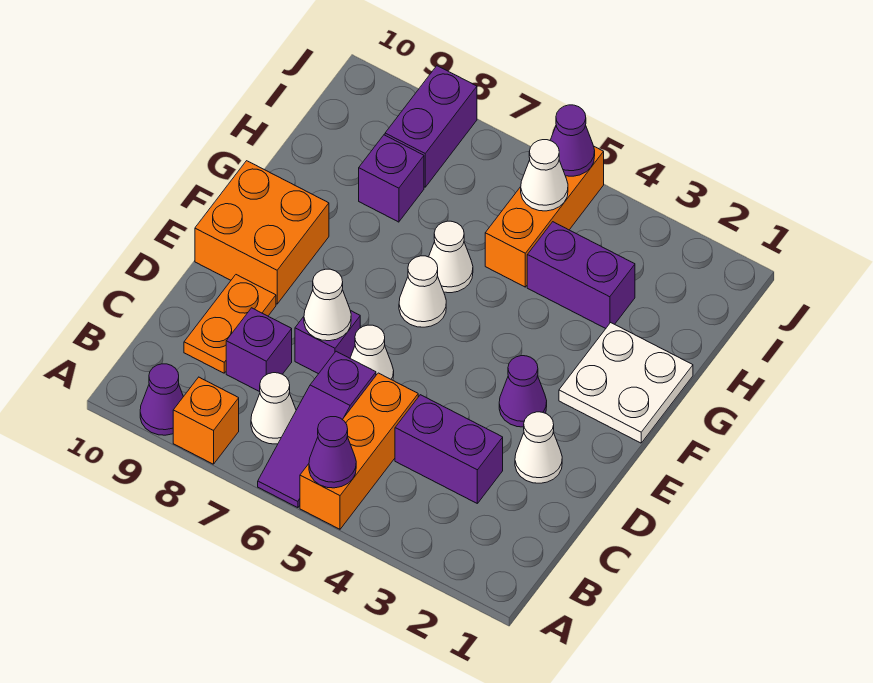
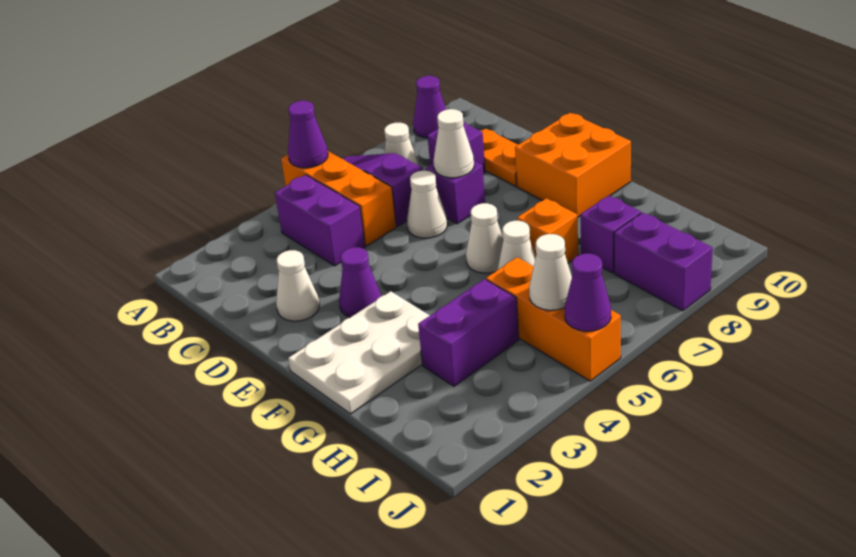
orange brick A8 level 1 -> orange brick G7 level 1
purple brick C3:C4 level 1 -> purple brick B4:C4 level 1
white plate F1:G2 level 1 -> white plate F1:G3 level 1

